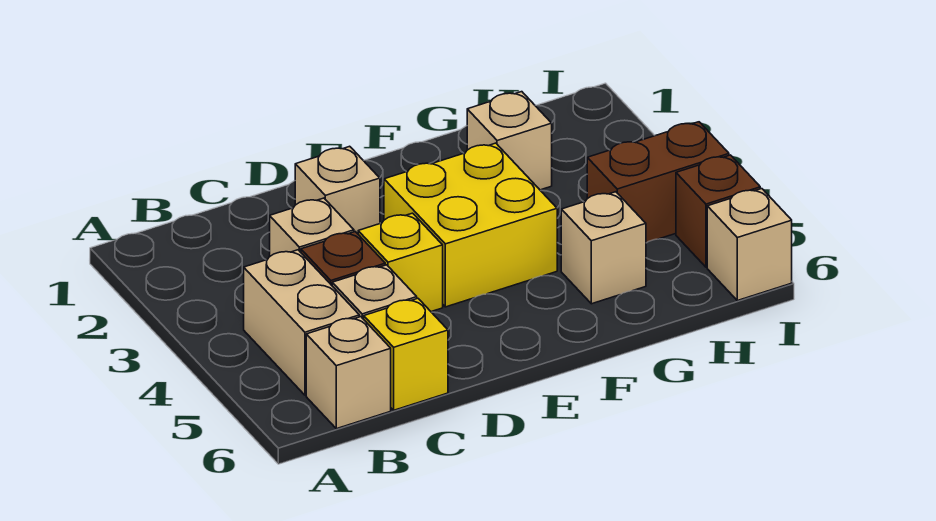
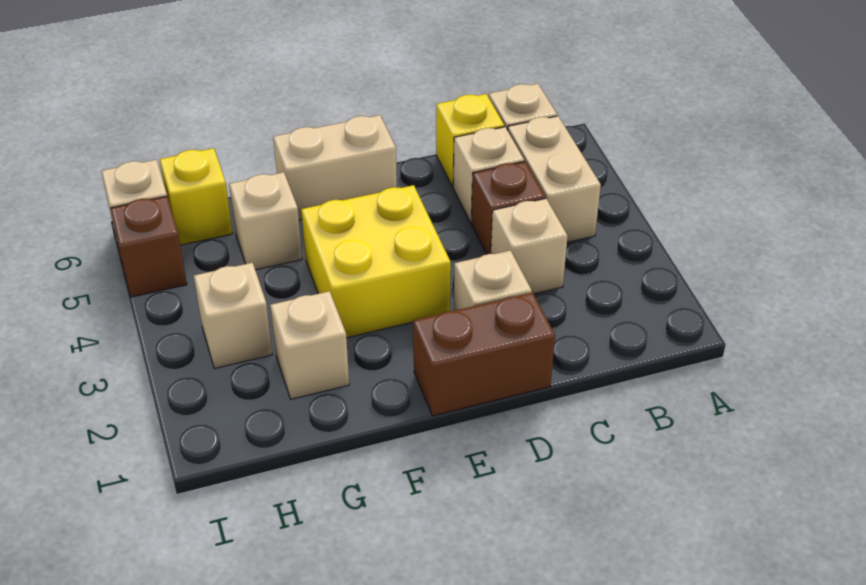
yellow brick D4 level 1 -> yellow brick H6 level 1
none -> tan brick E6:F6 level 1
none -> tan brick H3 level 1
brown brick H4:I4 level 1 -> brown brick D1:E1 level 1

